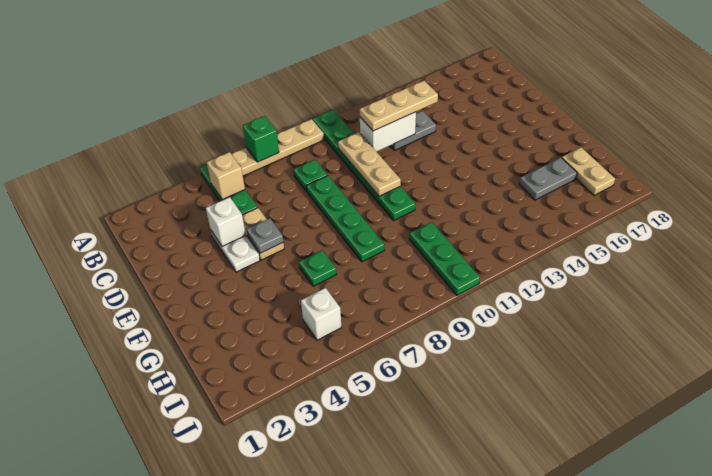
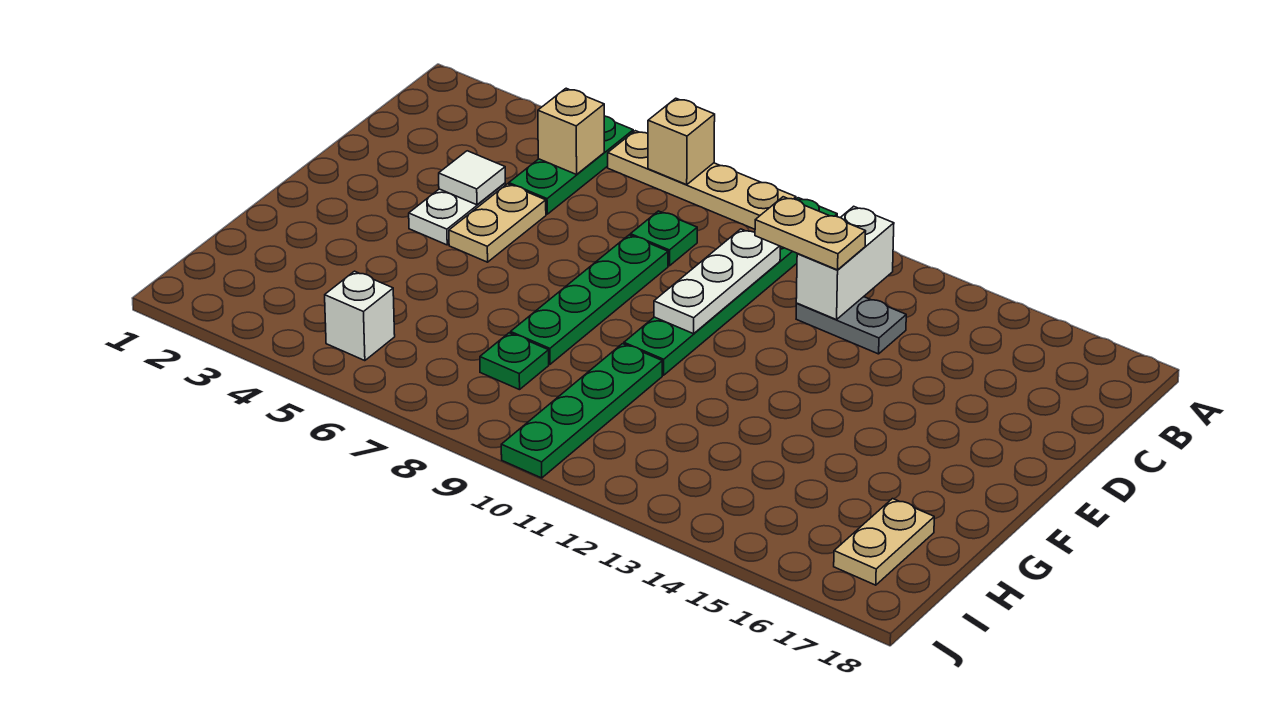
green brick A7 level 2 -> tan brick A7 level 2
tan plate C10:E10 level 2 -> white plate C10:E10 level 2
white brick C11:C12 level 2 -> white brick B12:C12 level 2
tan plate C11:C13 level 3 -> tan plate C11:C12 level 3
white brick D4 level 2 -> white tile D4 level 2
grey plate E5 level 2 -> none
green plate G6 level 1 -> green plate H8 level 1
green plate H10:J10 level 1 -> green plate G10:J10 level 1
grey plate H15:H16 level 1 -> none

